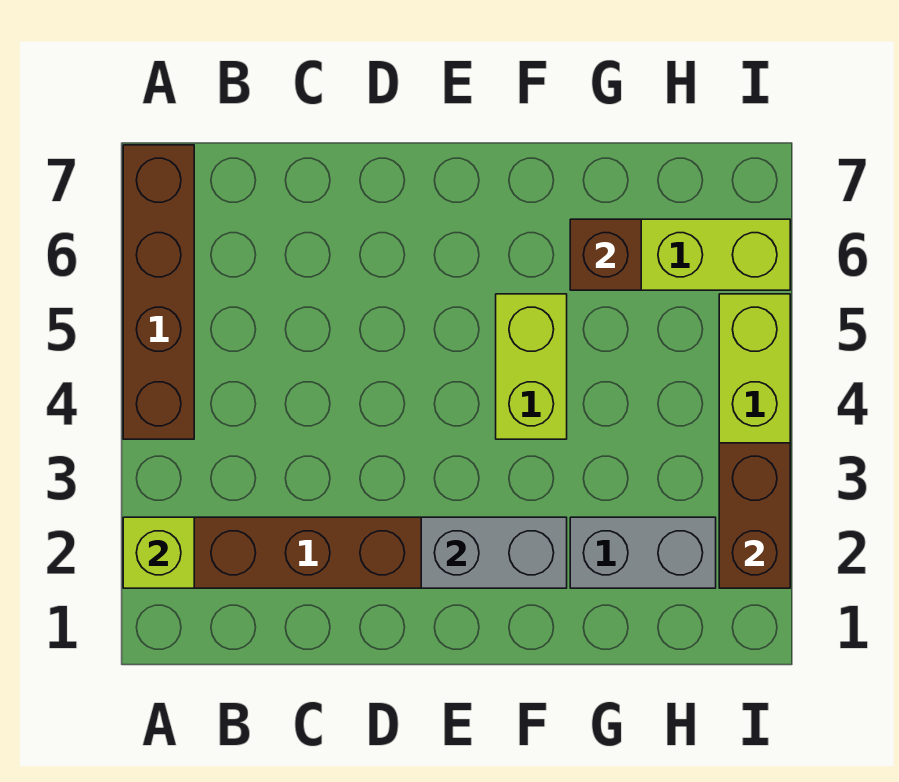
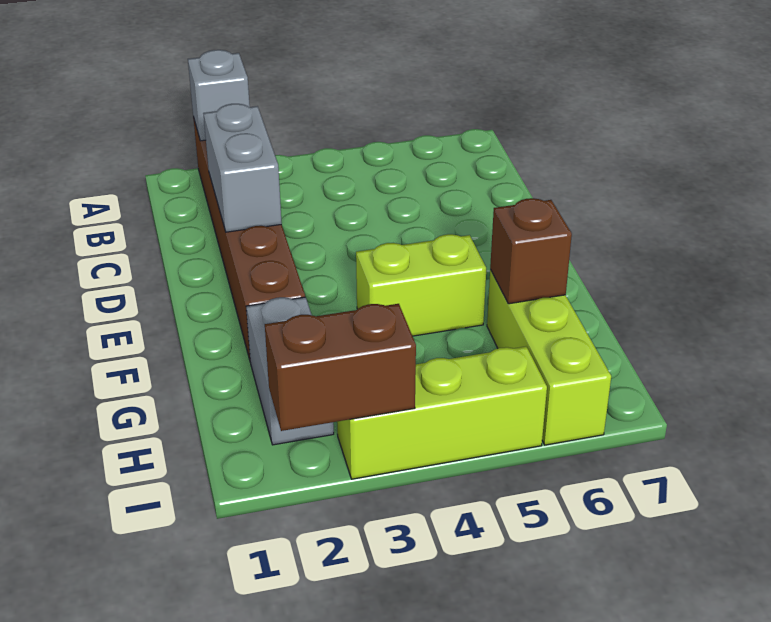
lime brick A2 level 2 -> grey brick A2 level 2
brown brick A4:A7 level 1 -> none
grey brick E2:F2 level 2 -> grey brick C2:D2 level 2

